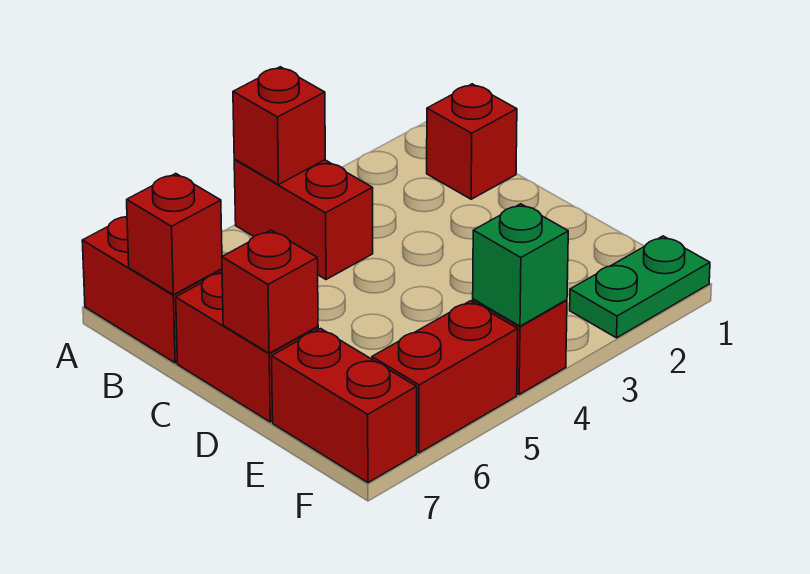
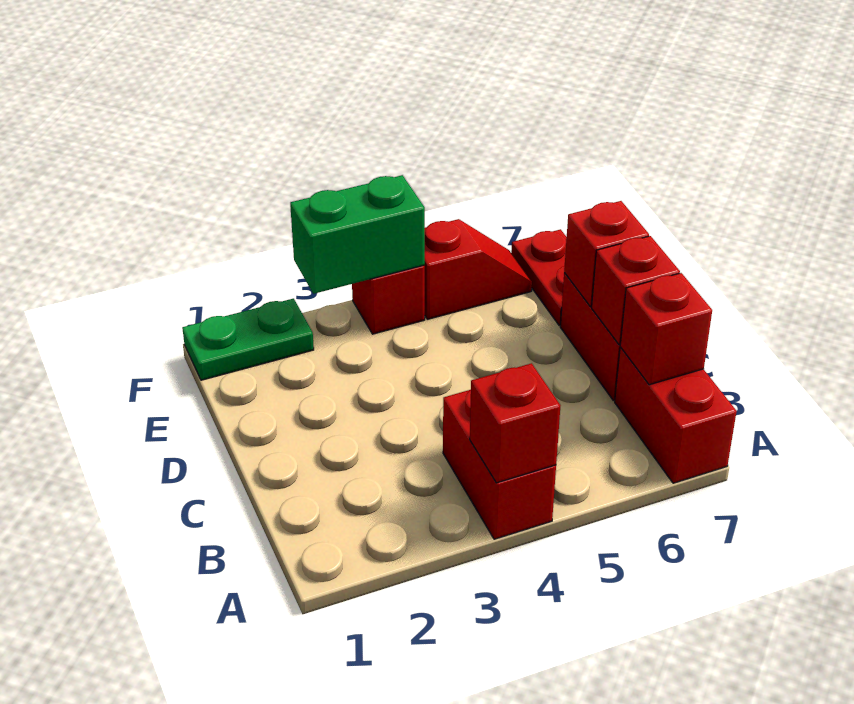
red brick B1 level 1 -> red brick C7 level 2
red brick E7:F7 level 1 -> red plate E7:F7 level 1
green brick F4 level 2 -> green brick F3:F4 level 2
red brick F5:F6 level 1 -> red slope F5:F6 level 1 top 5

